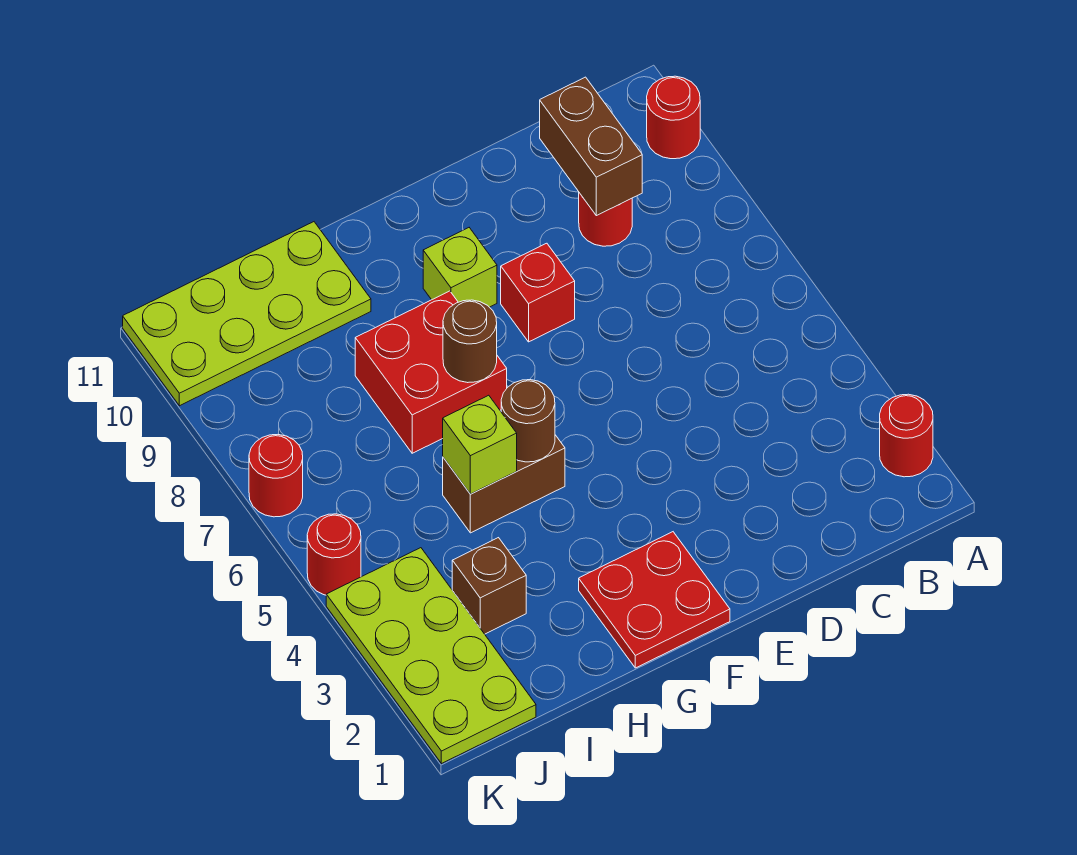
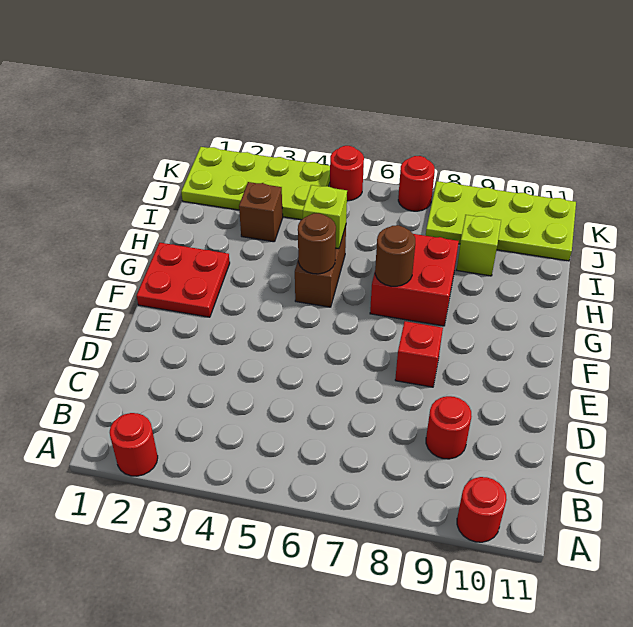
brown brick C9:C10 level 2 -> none
lime brick F9 level 1 -> lime brick I9 level 1
lime plate H10:K11 level 1 -> lime plate J8:K11 level 1

